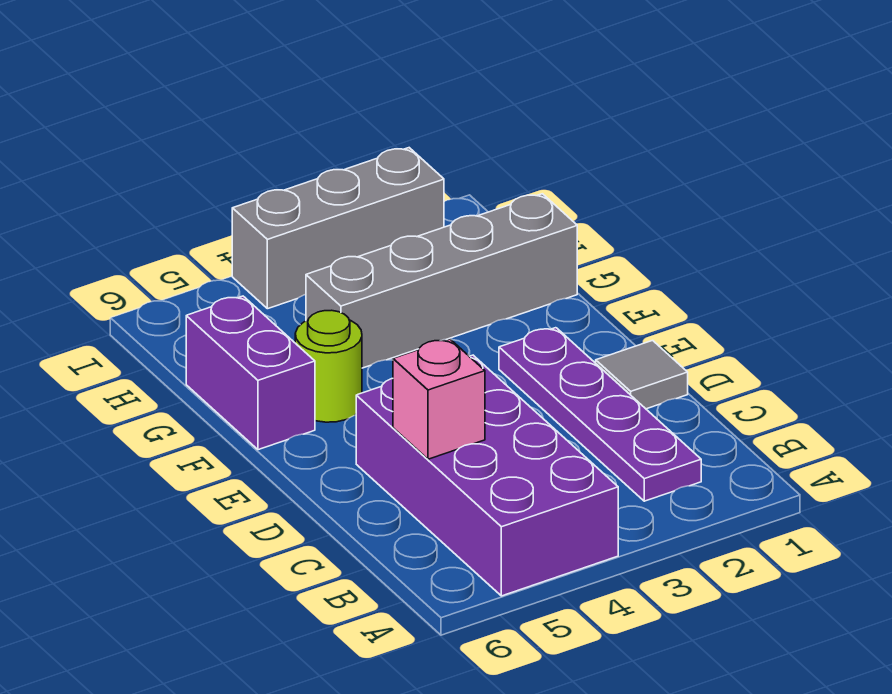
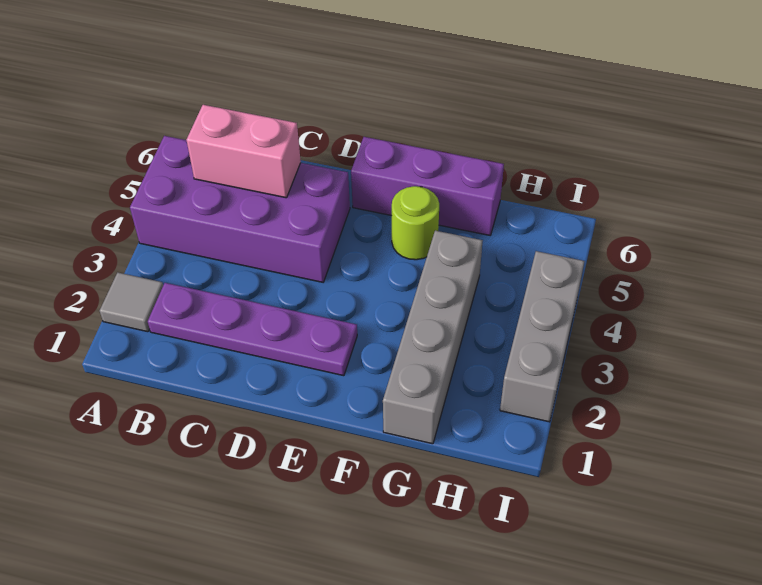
pink brick C5 level 2 -> pink brick B5:C5 level 2
grey tile D1 level 1 -> grey tile A2 level 1
purple brick F6:G6 level 1 -> purple brick E6:G6 level 1

